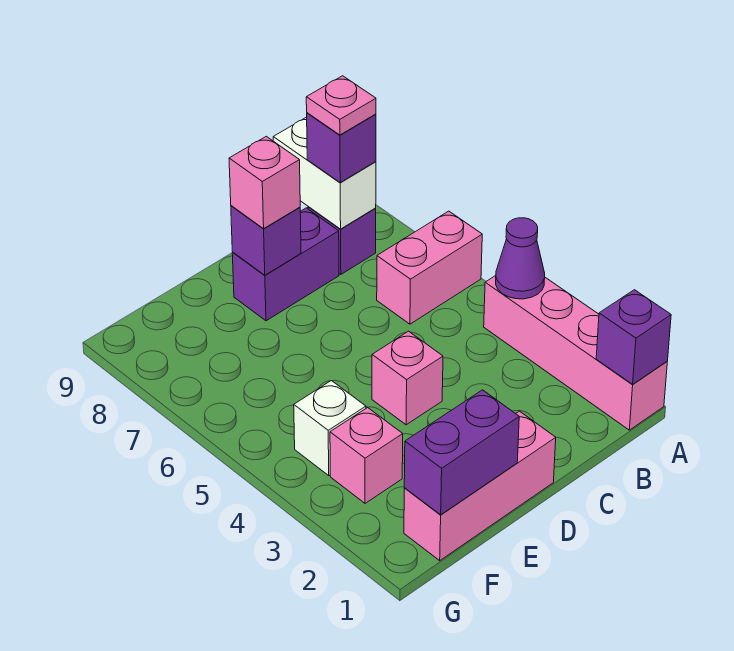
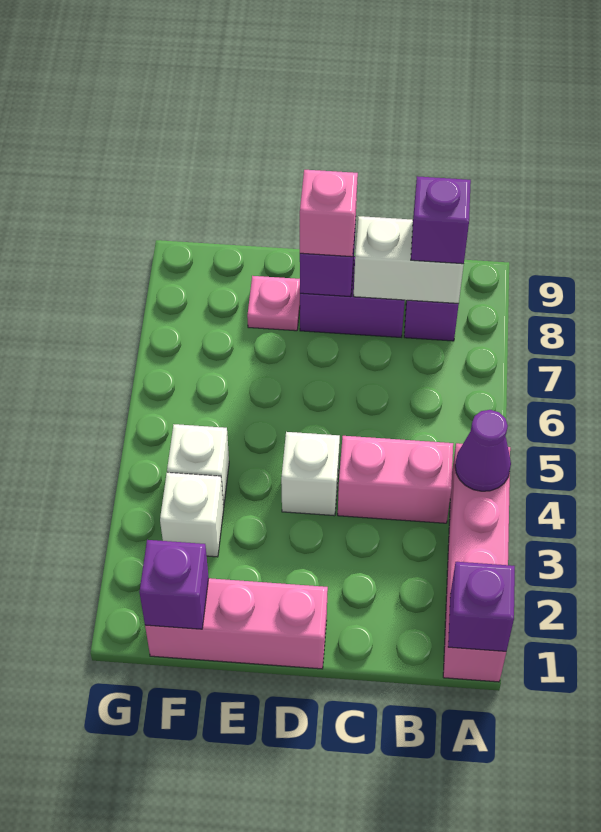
pink brick A6:B6 level 1 -> pink brick B4:C4 level 1
white brick B8:B9 level 2 -> white brick B8:C8 level 2
pink plate B8 level 4 -> pink plate E8 level 1
pink brick D4 level 1 -> white brick D4 level 1
purple brick E1:F1 level 2 -> purple brick F1 level 2
pink brick F3 level 1 -> white brick F3 level 1

